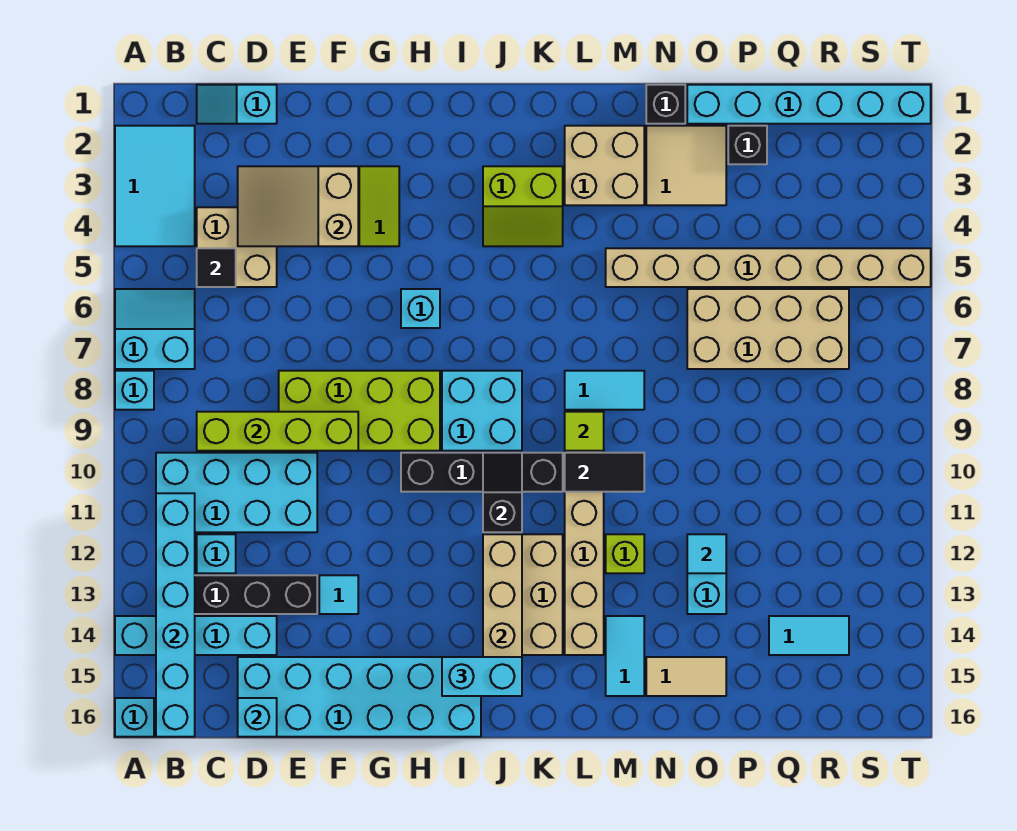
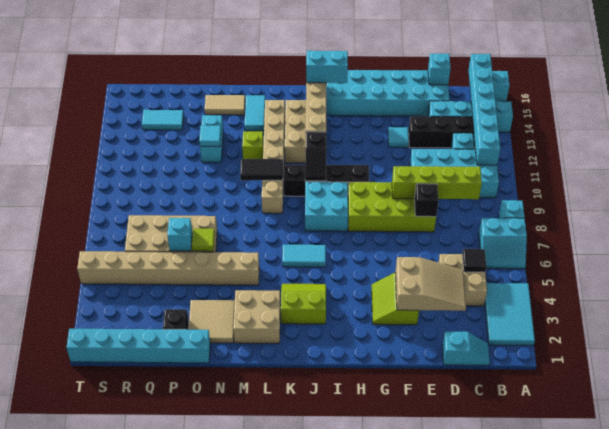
cyan brick H6 level 1 -> cyan brick P6 level 2
cyan tile L8:M8 level 1 -> cyan tile J6:K6 level 1
lime tile L9 level 2 -> lime tile O6 level 2
black brick N1 level 1 -> black brick E8 level 2

